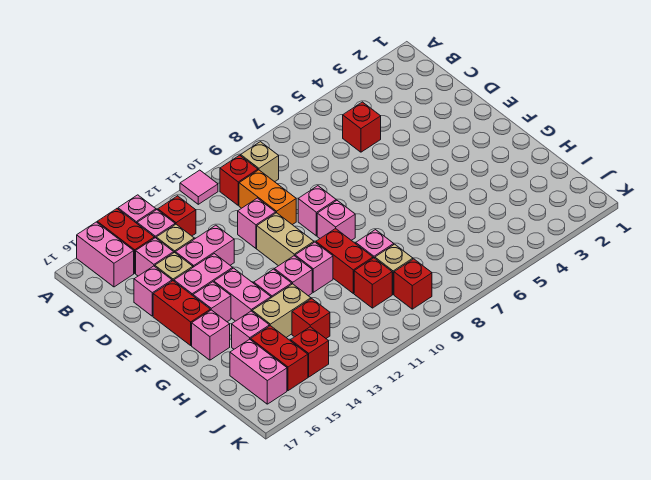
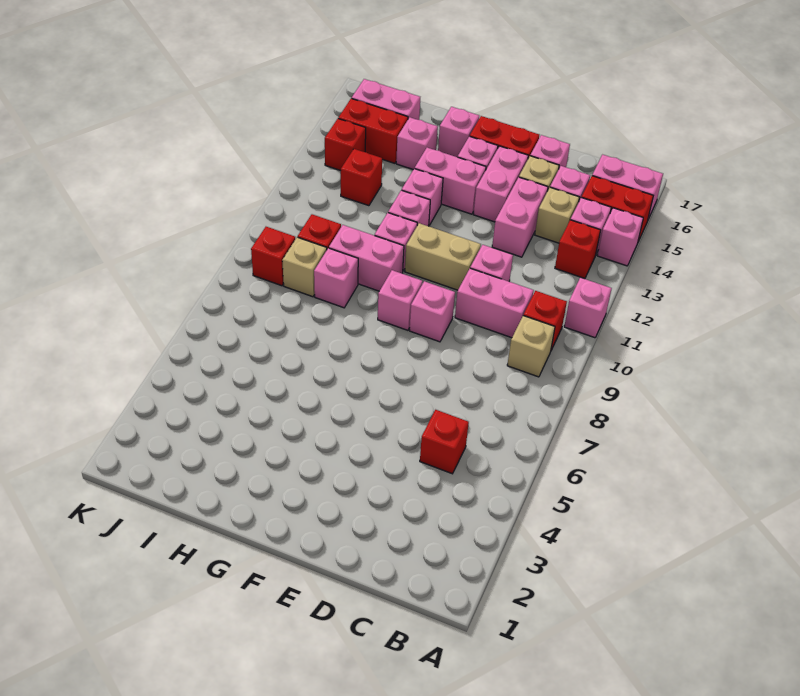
pink tile A11 level 1 -> pink brick A11 level 1
orange brick C10:D10 level 1 -> pink brick C10:D10 level 1
red brick G10:H10 level 1 -> pink brick G10:H10 level 1
tan brick H13:H14 level 1 -> none

